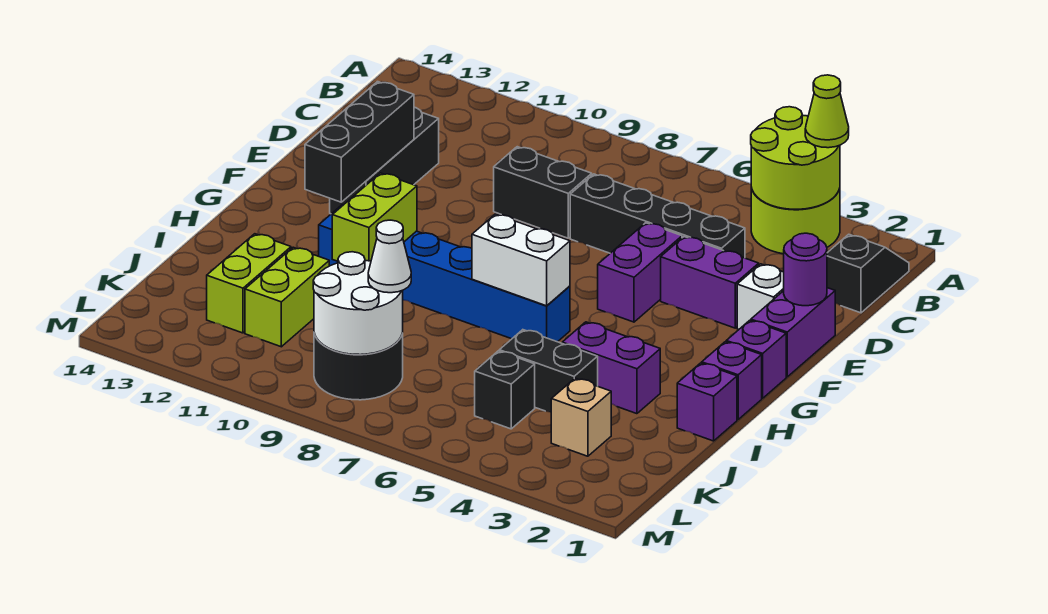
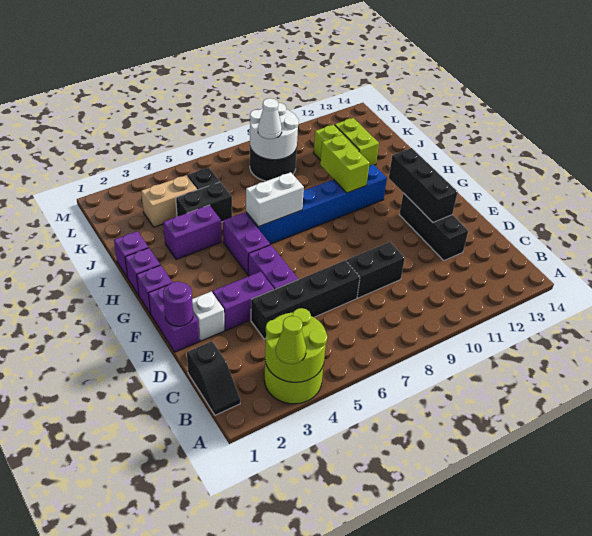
none -> purple brick G5:H5 level 1
tan brick K3 level 1 -> tan brick K3:K4 level 1

